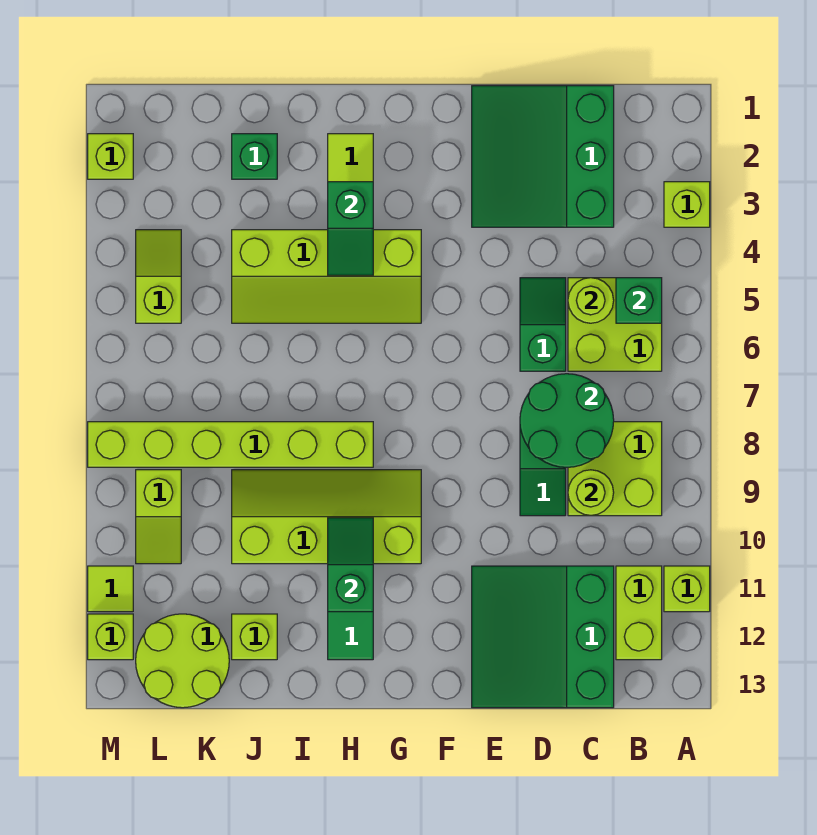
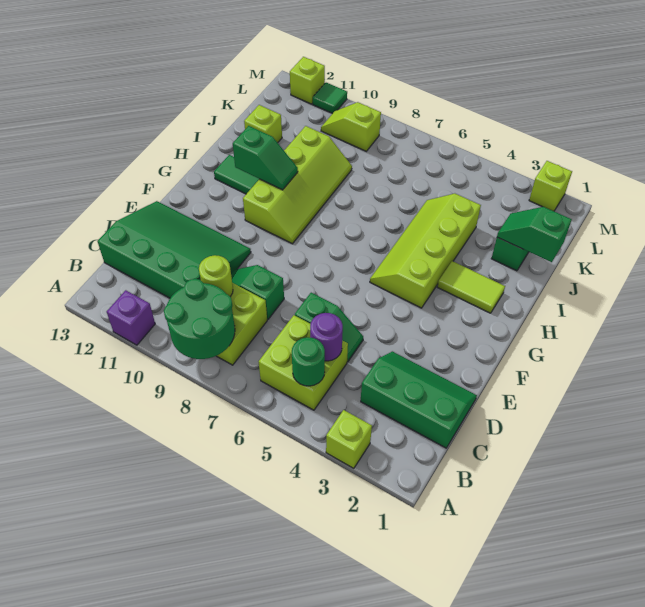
lime brick A11 level 1 -> purple brick A11 level 1
green brick B5 level 2 -> green round brick B5 level 2
lime brick B11:B12 level 1 -> none
green slope C1:E3 level 1 top C -> green slope C1:D3 level 1 top C
lime round brick C5 level 2 -> purple round brick C5 level 2
green round brick C7:D8 level 2 -> green round brick A8:B9 level 2
green slope C11:E13 level 1 top C -> green slope C10:E13 level 1 top C
green slope H3:H4 level 2 top 3 -> green slope J1:J2 level 2 top 1
lime brick H8:M8 level 1 -> none
lime round brick K12:L13 level 1 -> none
lime slope L4:L5 level 1 top 5 -> none
lime tile M11 level 1 -> green tile M11 level 1

